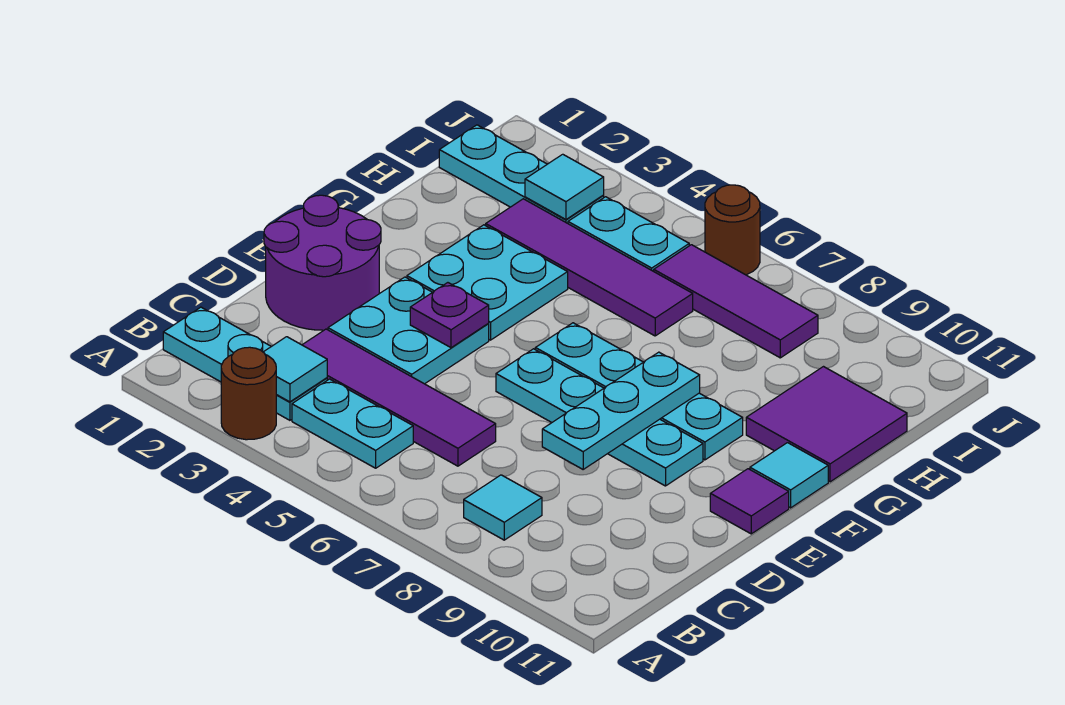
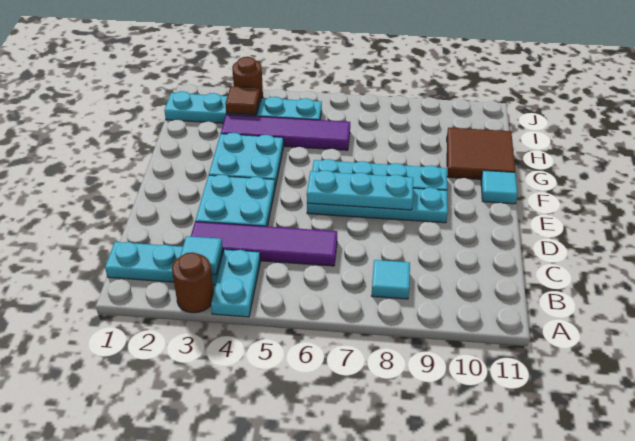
cyan plate B4:B5 level 1 -> cyan plate A4:B4 level 1
purple round brick D1:E2 level 1 -> none
cyan plate D8:F8 level 2 -> cyan plate E6:E8 level 2
purple plate E4 level 2 -> none
purple tile E11 level 1 -> none
purple tile G10:H11 level 1 -> brown tile G10:H11 level 1
cyan tile I3 level 2 -> brown tile I3 level 2
purple tile I6:I8 level 1 -> none
brown round brick J6 level 1 -> brown round brick J3 level 1

